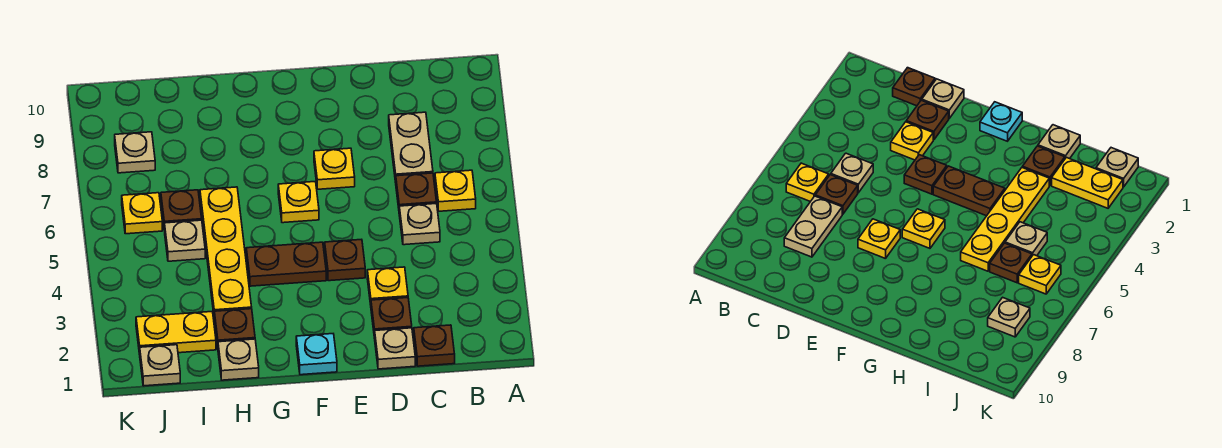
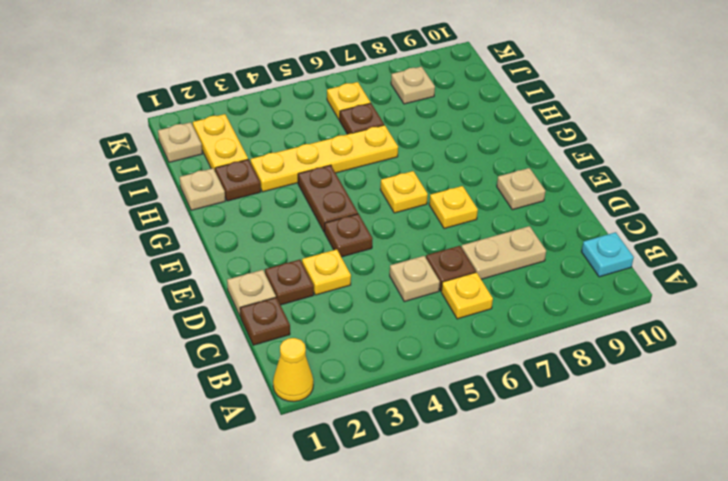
none -> yellow cone A1 level 1
cyan plate F1 level 1 -> cyan plate B10 level 1
tan plate I5 level 1 -> tan plate E9 level 1

